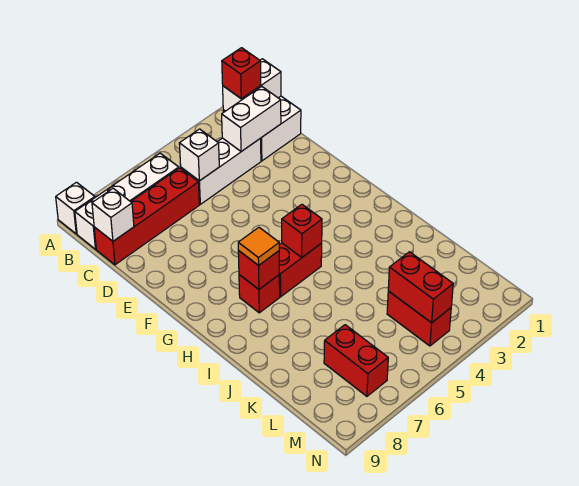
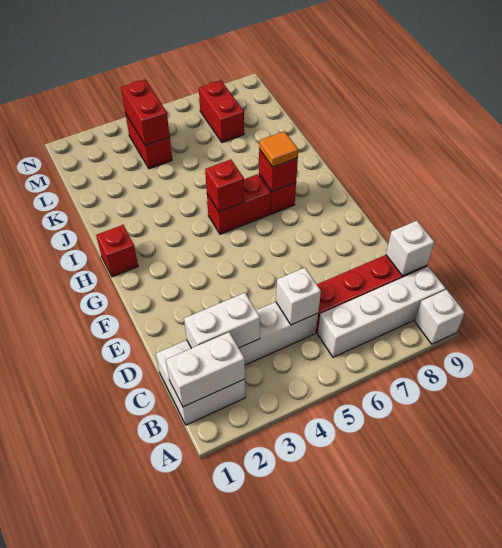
red brick B2 level 3 -> red brick H1 level 1

